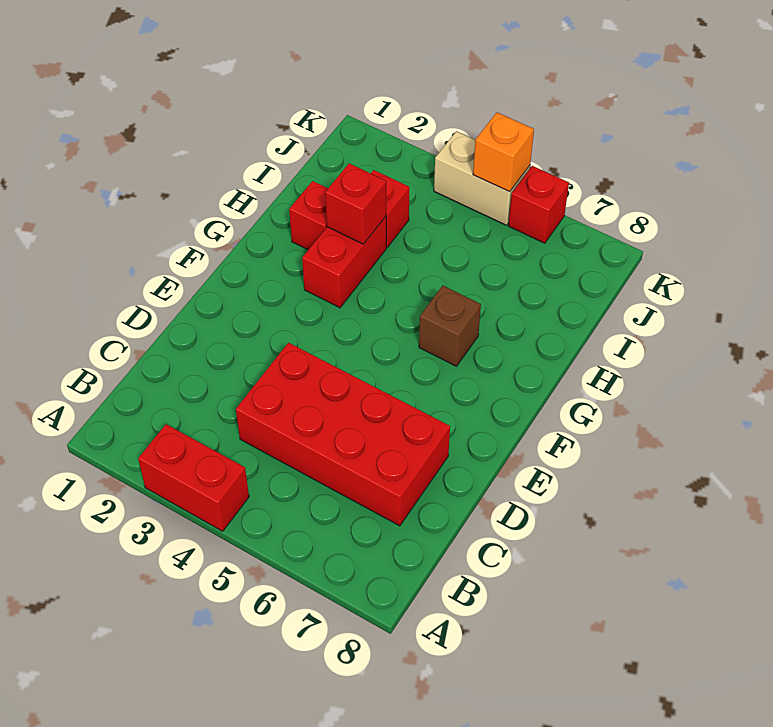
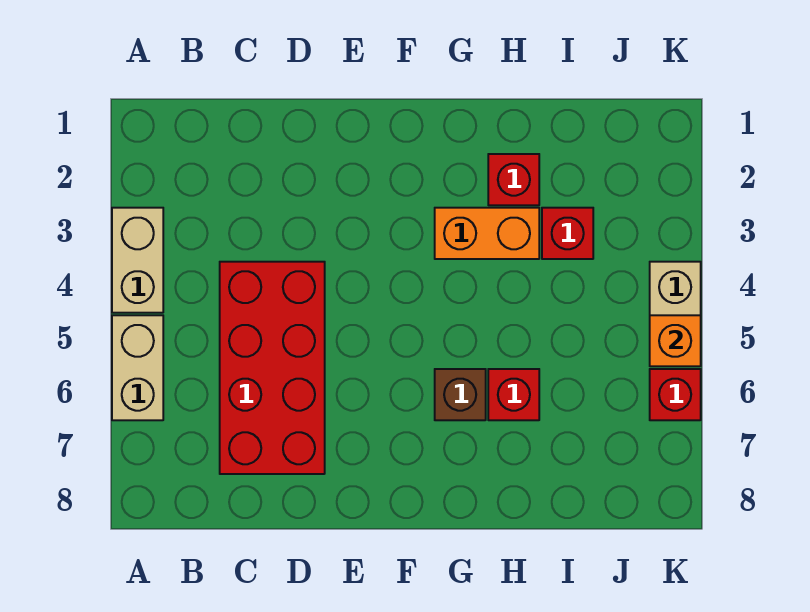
red brick A3:A4 level 1 -> tan brick A3:A4 level 1
none -> tan brick A5:A6 level 1
red brick G3:H3 level 1 -> orange brick G3:H3 level 1
red brick H3 level 2 -> red brick H6 level 1

